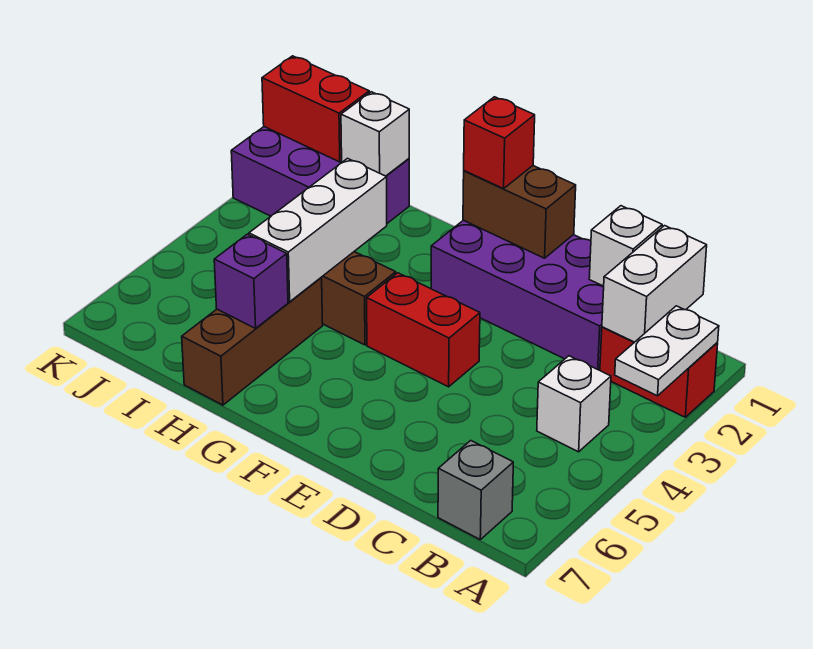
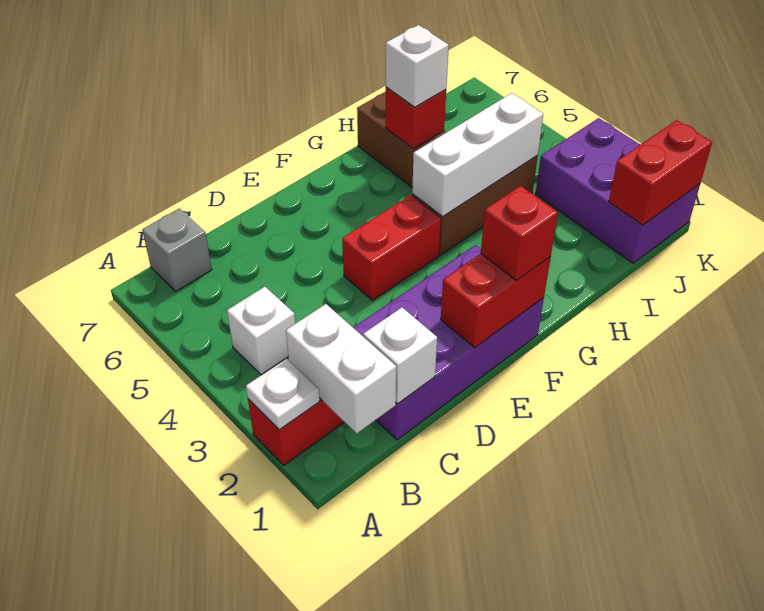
white plate A2:A3 level 2 -> white plate A2 level 2
brown brick E1:F1 level 2 -> red brick E1:F1 level 2
white brick H3:H5 level 2 -> white brick G4:I4 level 2
purple brick H6 level 2 -> red brick H6 level 2
purple brick I1:K2 level 1 -> purple brick J1:K3 level 1
white brick I1 level 2 -> white brick H6 level 3

